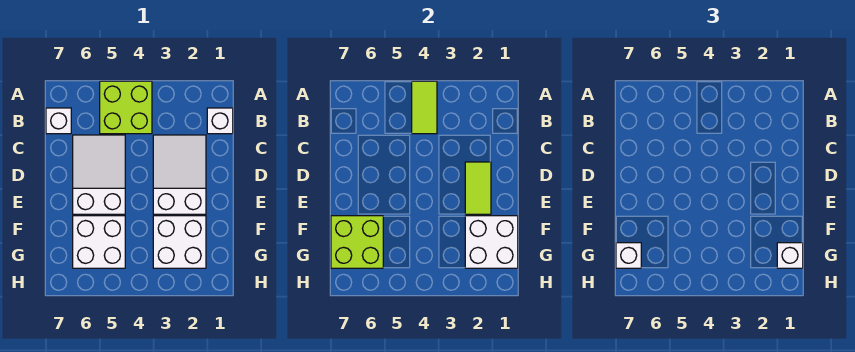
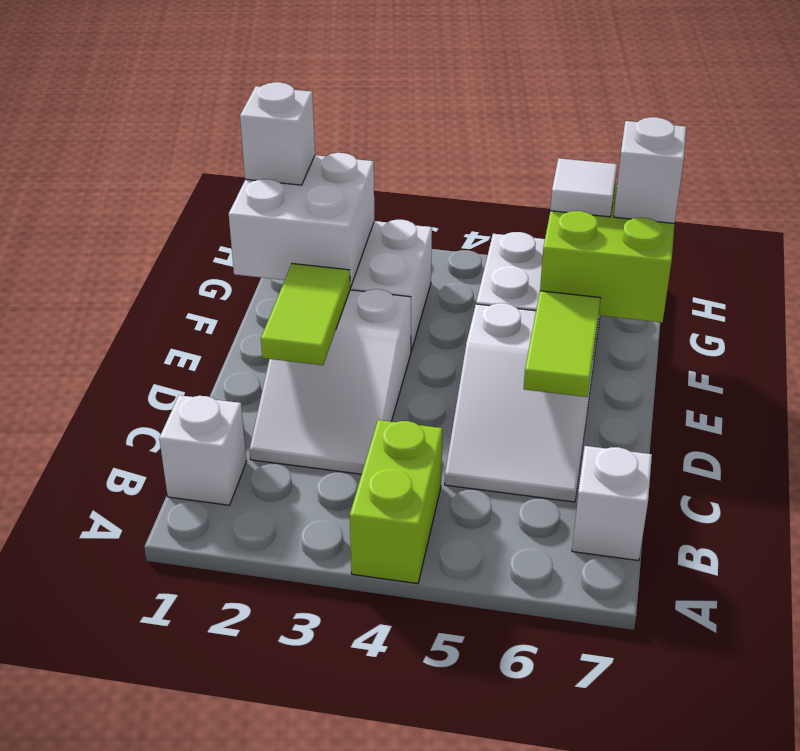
lime brick A4:B5 level 1 -> lime brick A4:B4 level 1
lime tile A4:B4 level 2 -> lime tile D6:E6 level 2
none -> white tile G6 level 3

